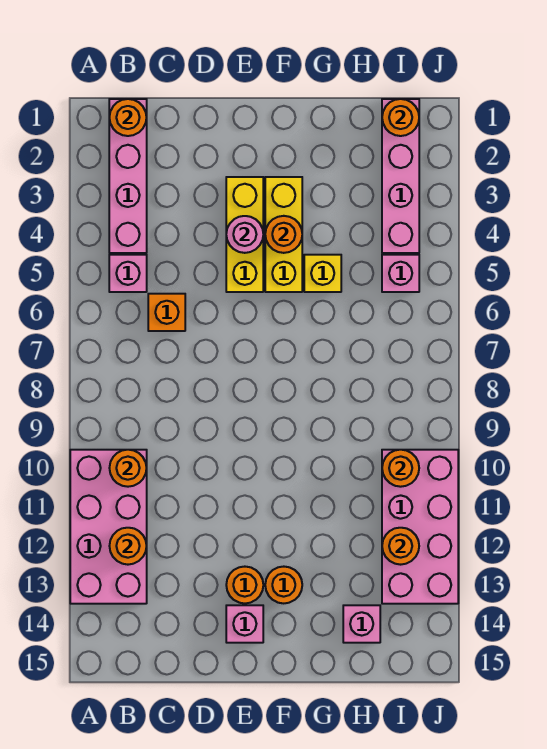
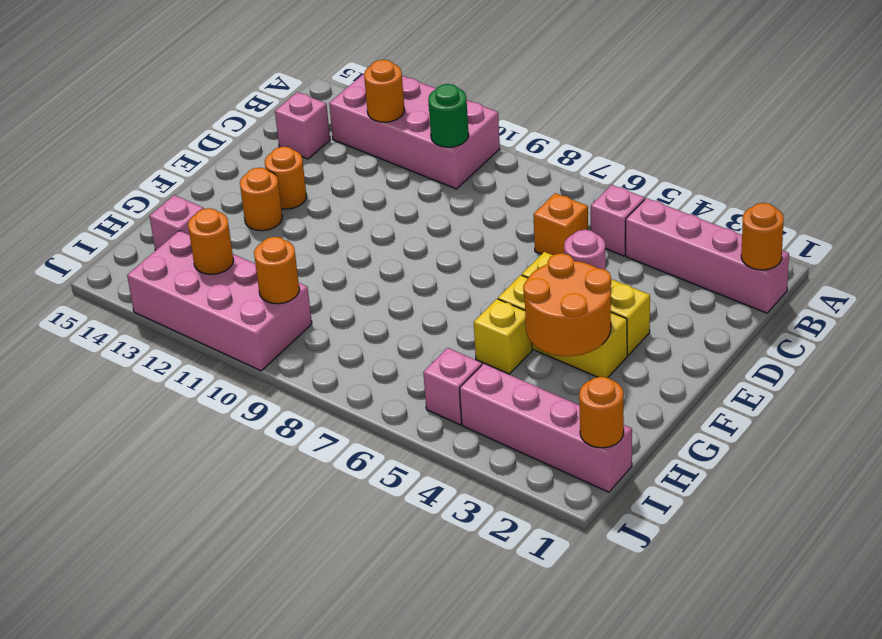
orange round brick B10 level 2 -> green round brick B10 level 2
pink brick E14 level 1 -> pink brick C14 level 1
orange round brick F4 level 2 -> orange round brick F3:G4 level 2

